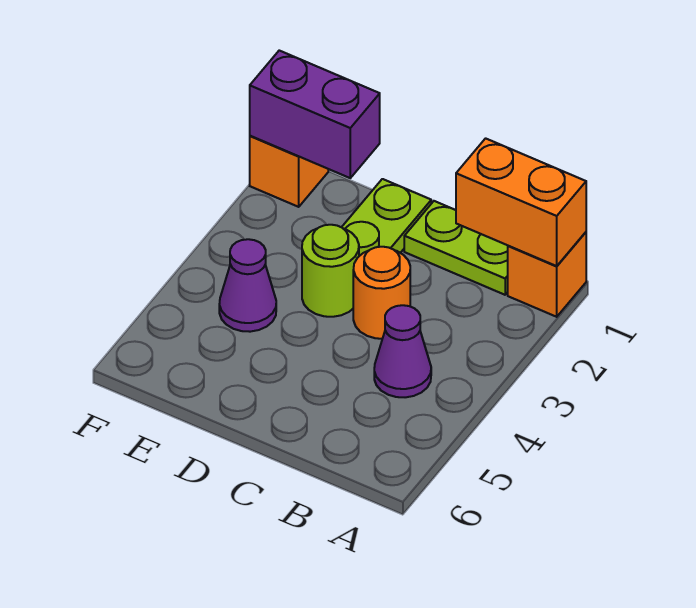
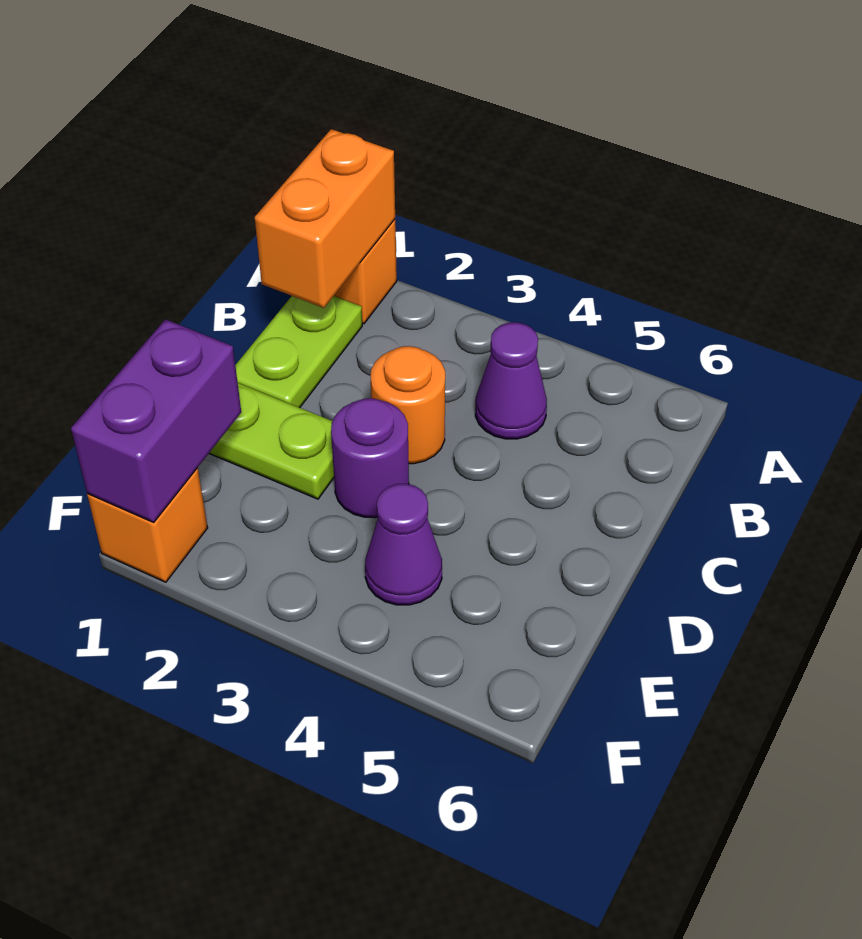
lime round brick D3 level 1 -> purple round brick D3 level 1

